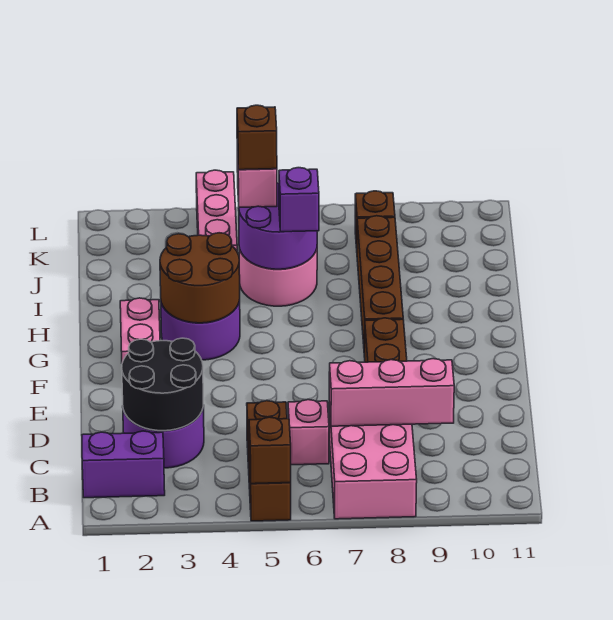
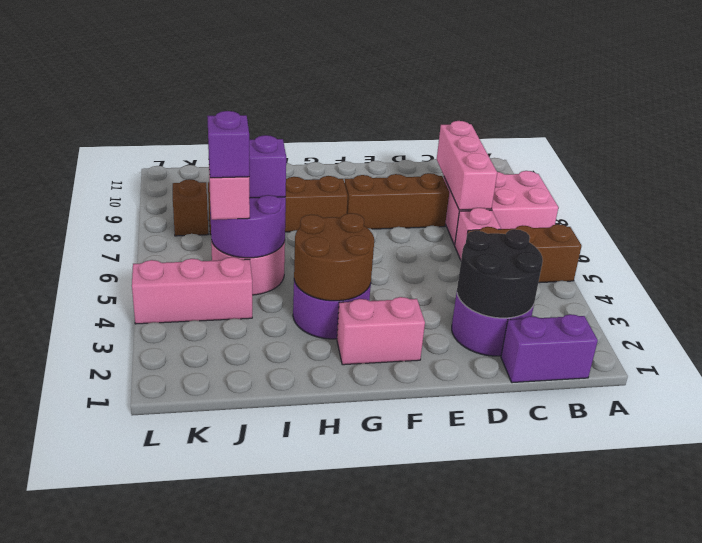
brown brick A5 level 2 -> none
purple brick B1:B2 level 1 -> purple brick B1:C1 level 1
brown brick J5 level 4 -> purple brick J5 level 4

